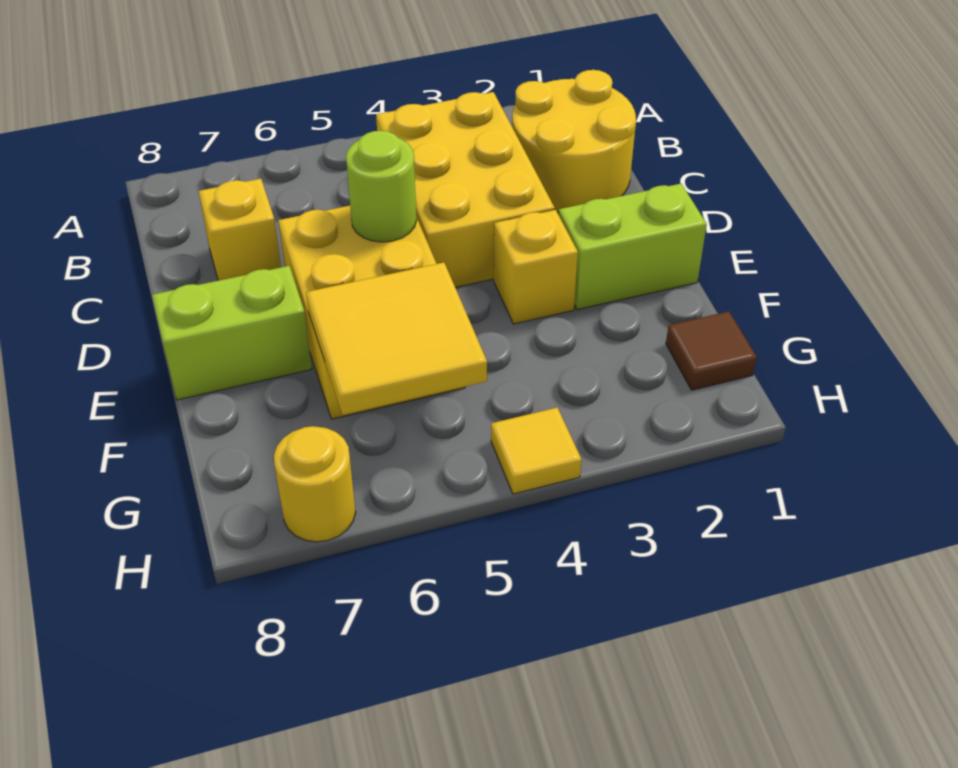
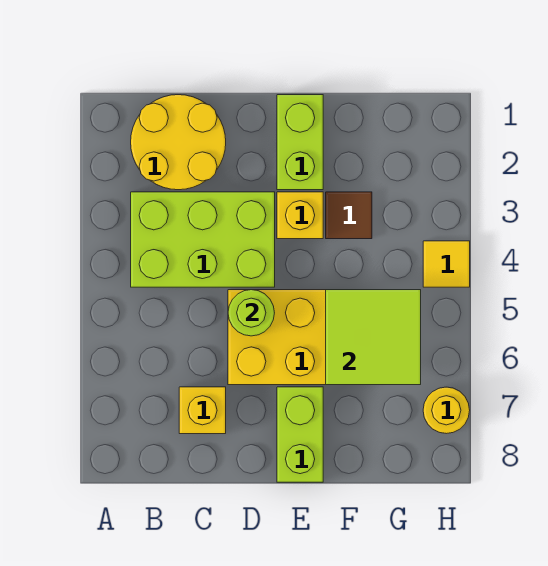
yellow brick B3:D4 level 1 -> lime brick B3:D4 level 1
yellow tile F5:G6 level 2 -> lime tile F5:G6 level 2
brown tile G1 level 1 -> brown tile F3 level 1

